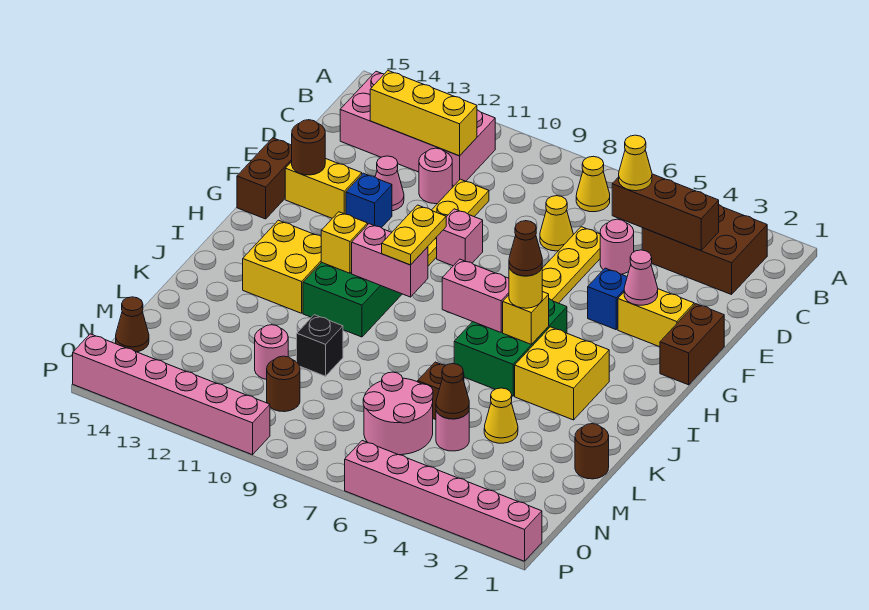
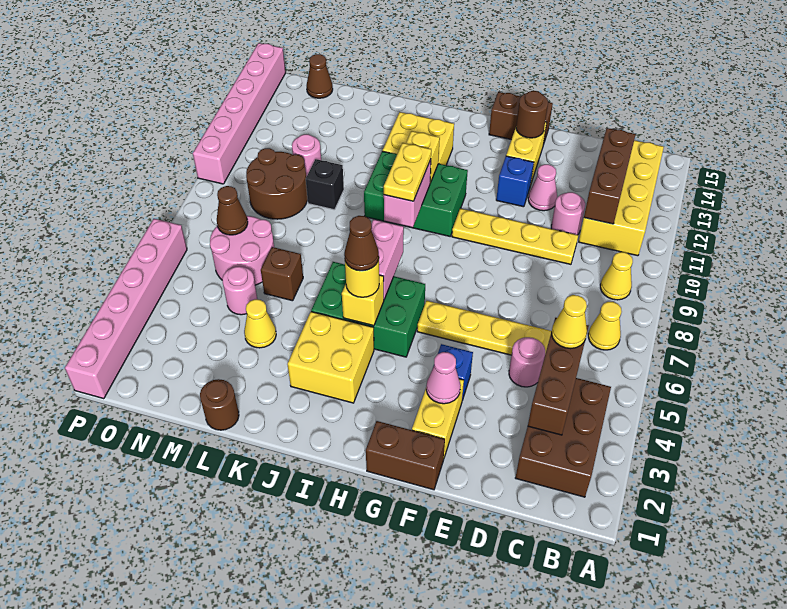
pink brick B11:C14 level 1 -> yellow brick B11:C14 level 1
yellow brick C11:C13 level 2 -> brown brick C11:C13 level 2
yellow cone D7 level 1 -> yellow cone B9 level 1
pink brick F9 level 1 -> none
yellow plate H9:I9 level 3 -> yellow plate I9:I10 level 3
brown cone M5 level 2 -> brown cone N7 level 2
brown round brick N10 level 1 -> brown round brick M9:N10 level 1

